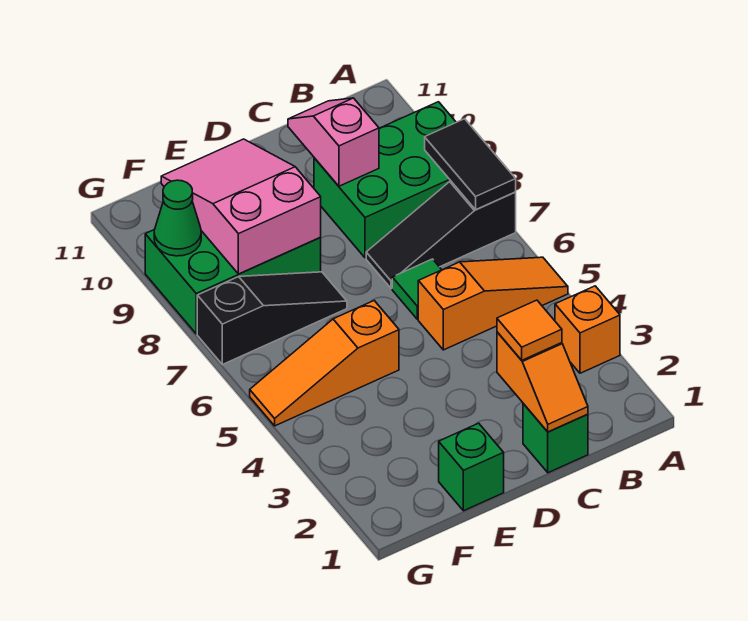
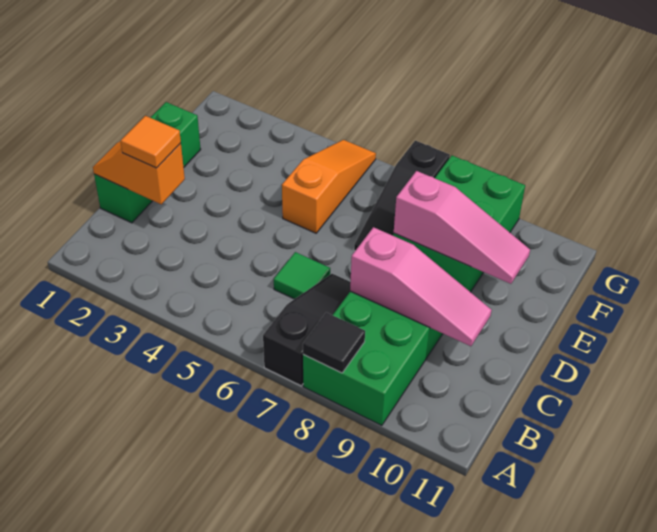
orange brick A3 level 1 -> none
orange slope A5:C5 level 1 top C -> none
black tile A7:A8 level 2 -> black tile A8 level 2
pink slope C9:C10 level 2 top 9 -> pink slope C8:C10 level 2 top 8
pink slope E8:F10 level 2 top 8 -> pink slope E8:E10 level 2 top 8
green cone G9 level 2 -> none

